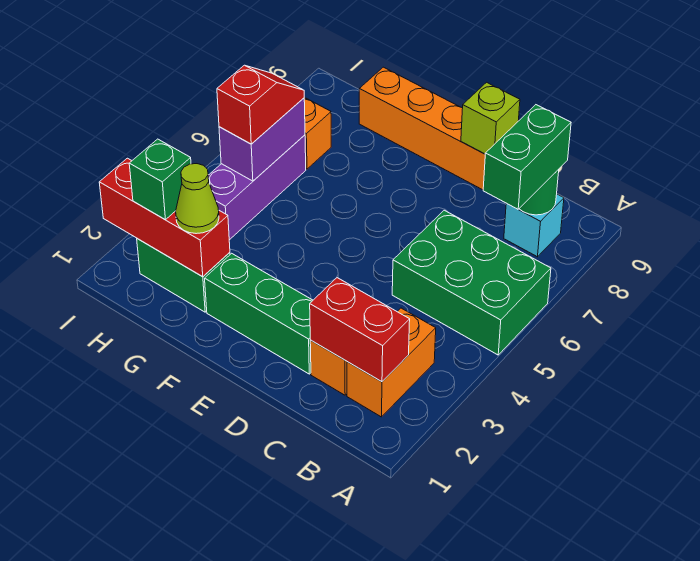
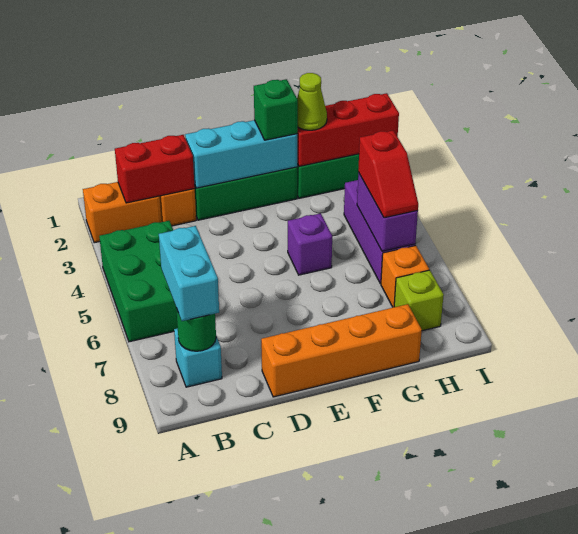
green brick A5:C6 level 1 -> green brick A4:B6 level 1
orange brick B2:B3 level 1 -> orange brick A2:B2 level 1
green brick B7:B8 level 3 -> cyan brick B7:B8 level 3
none -> cyan brick D2:F2 level 2
lime brick D9 level 2 -> lime brick H8 level 1
none -> purple brick F5 level 1
green brick H2 level 3 -> green brick F2 level 3

